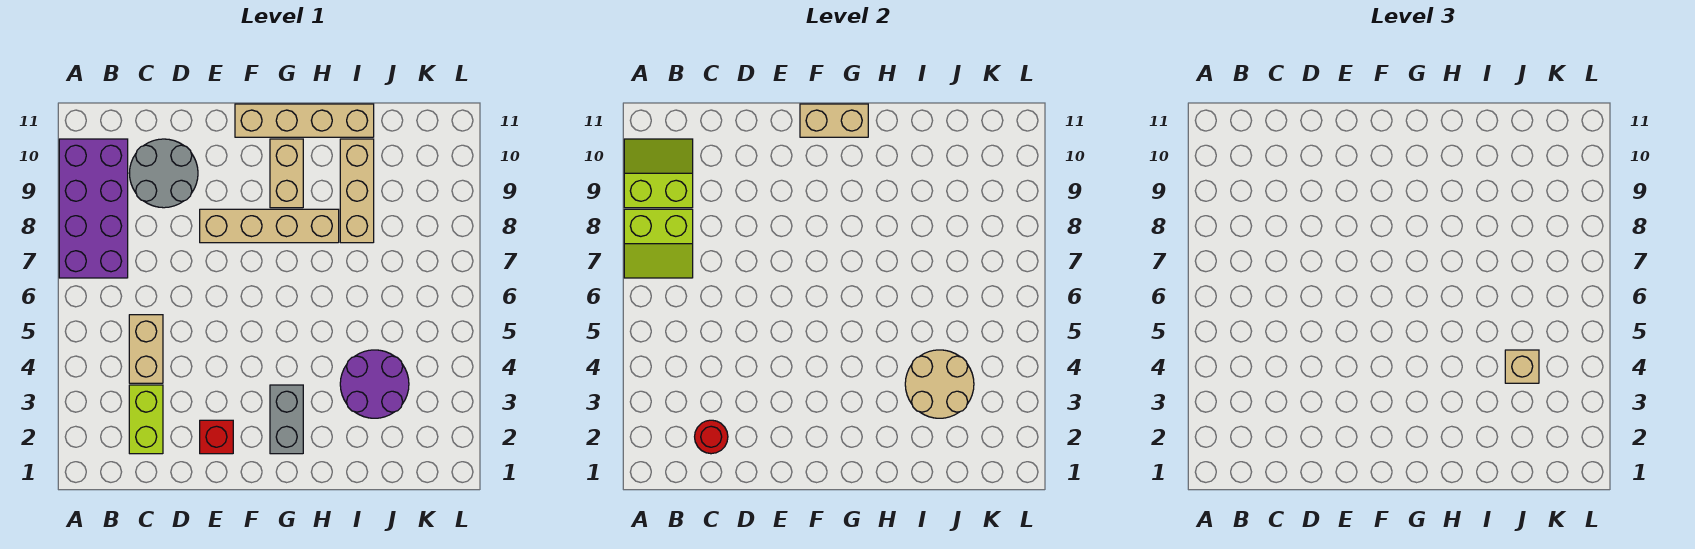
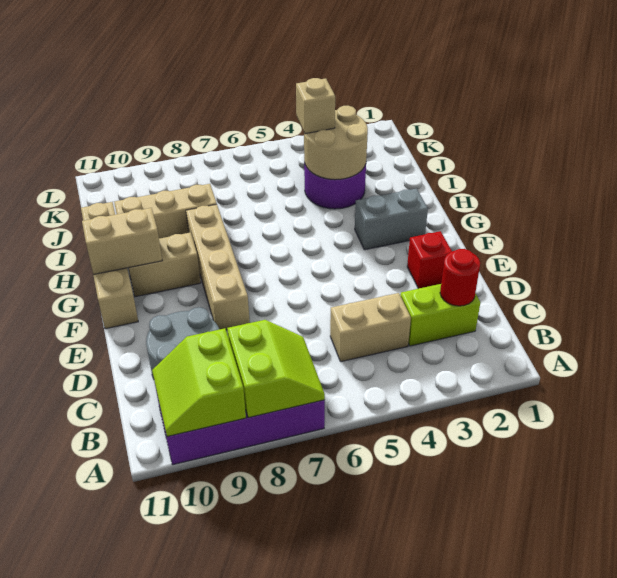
tan brick F11:G11 level 2 -> tan brick G10:G11 level 2

